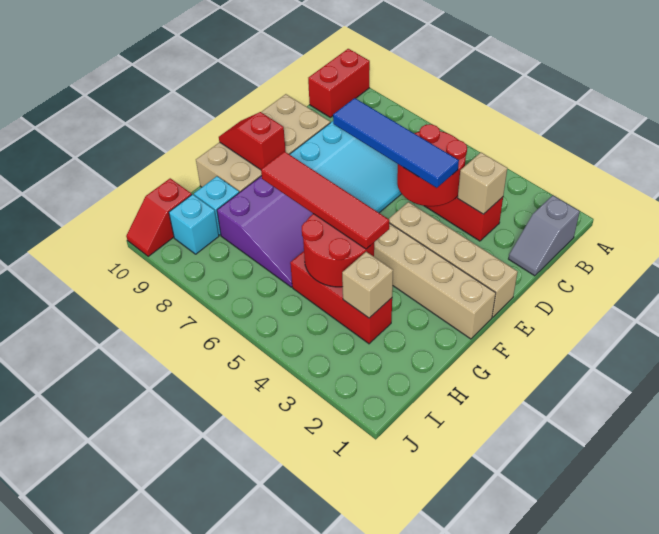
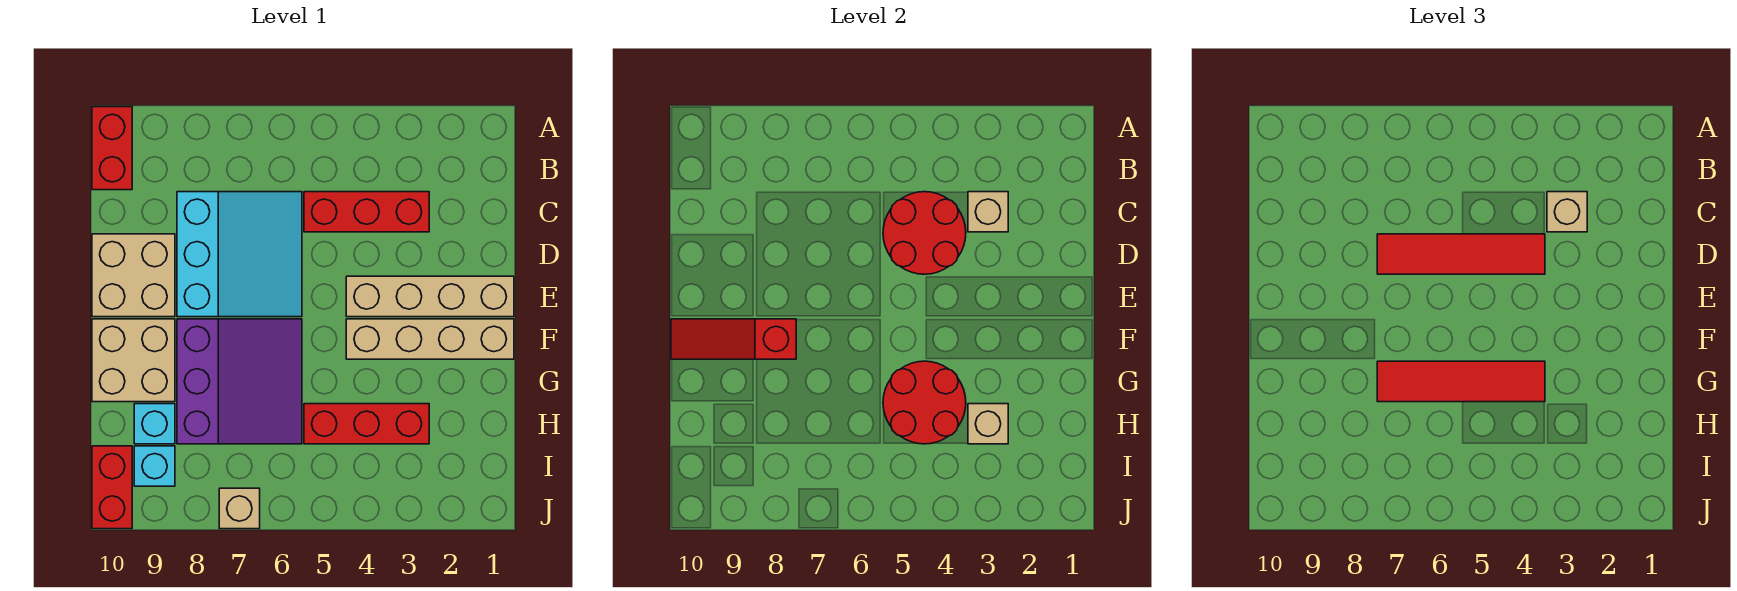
grey slope B1:C1 level 1 top B -> none
none -> tan brick C3 level 3
blue tile D4:D7 level 3 -> red tile D4:D7 level 3
red slope F9:F10 level 2 top 9 -> red slope F8:F10 level 2 top 8
red slope I10:J10 level 1 top I -> red brick I10:J10 level 1
none -> tan brick J7 level 1

